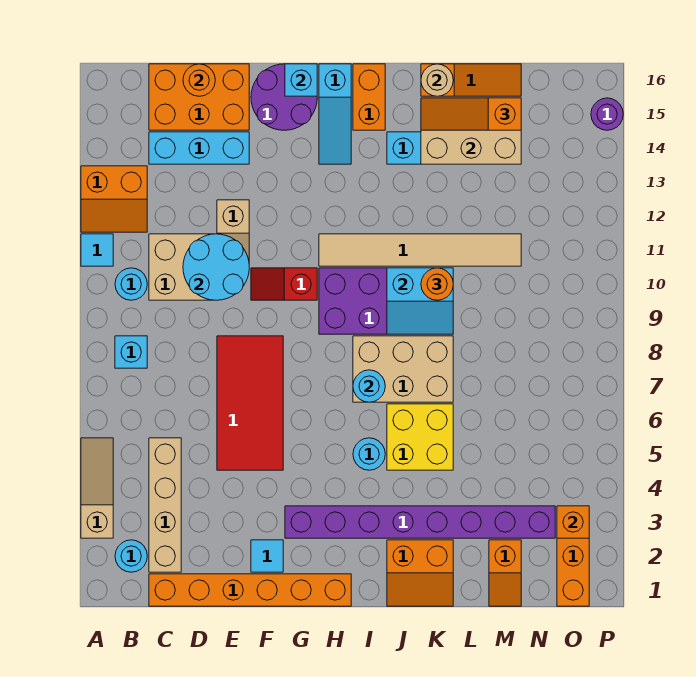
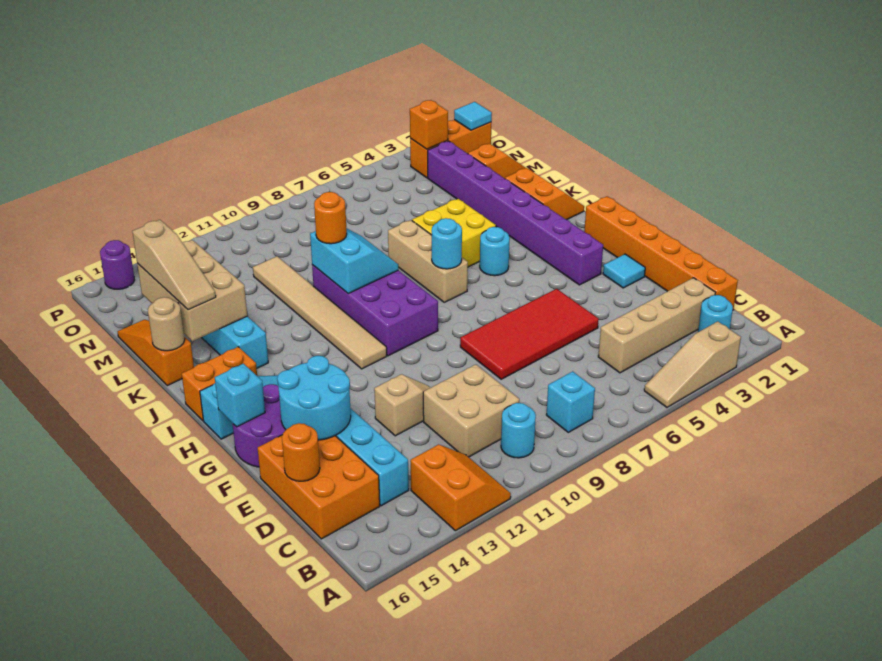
cyan tile A11 level 1 -> cyan tile O1 level 2
cyan round brick D10:E11 level 2 -> cyan round brick E14:F15 level 2
red slope F10:G10 level 1 top G -> none
tan brick I7:K8 level 1 -> tan brick I7:K7 level 1
orange slope K15:M15 level 3 top M -> tan slope K15:M15 level 3 top M

